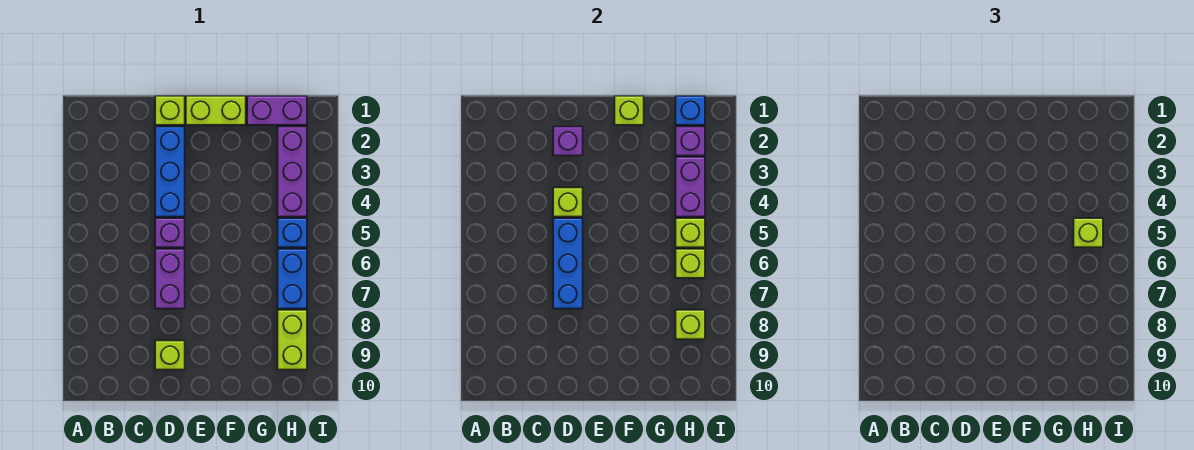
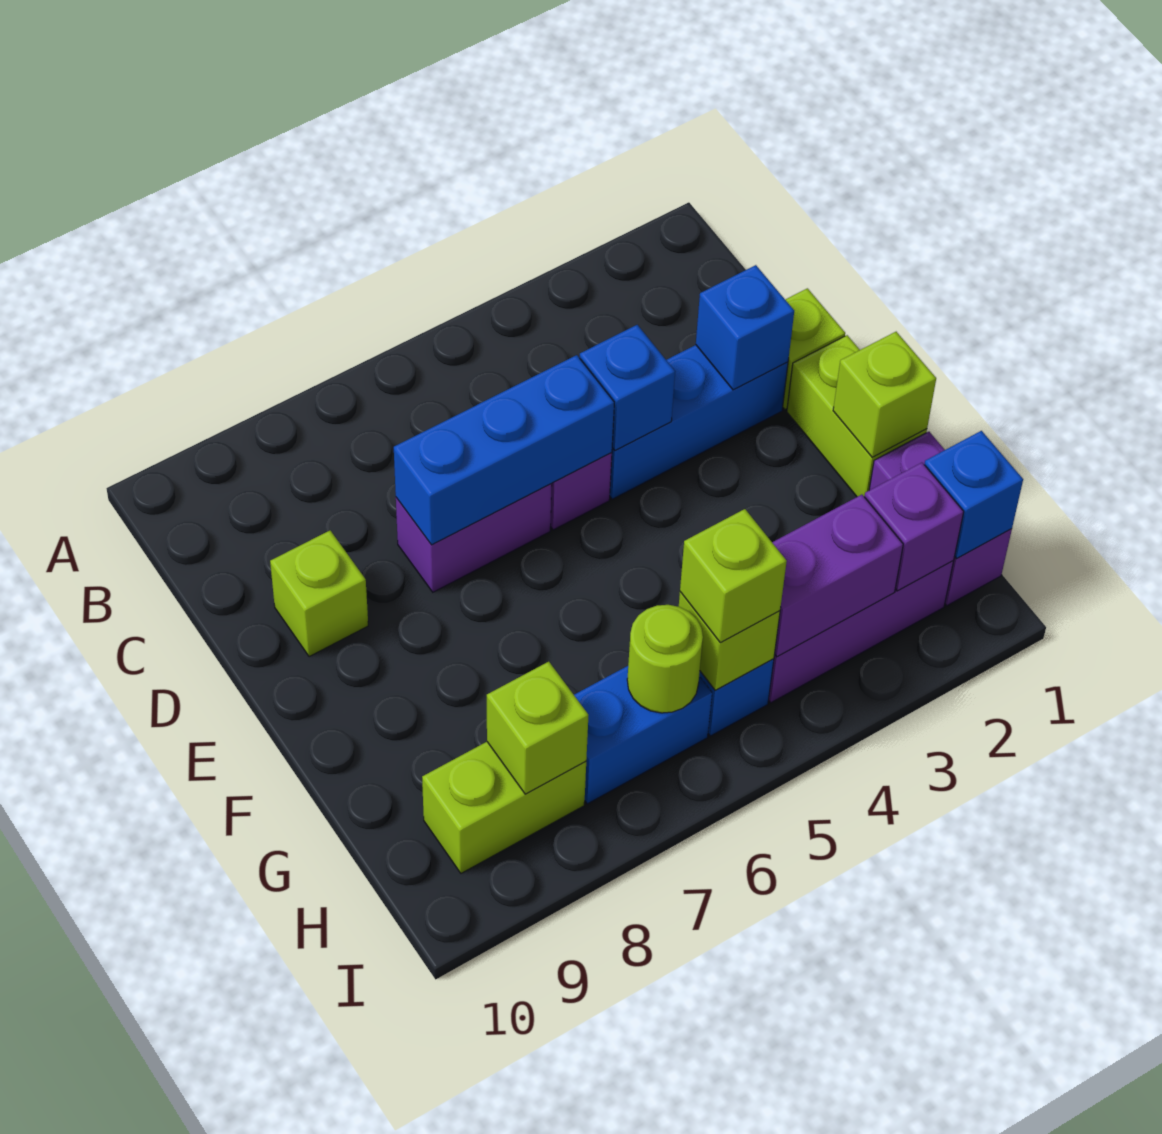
purple brick D2 level 2 -> blue brick D2 level 2
lime brick D4 level 2 -> blue brick D4 level 2
lime brick H6 level 2 -> lime round brick H6 level 2

